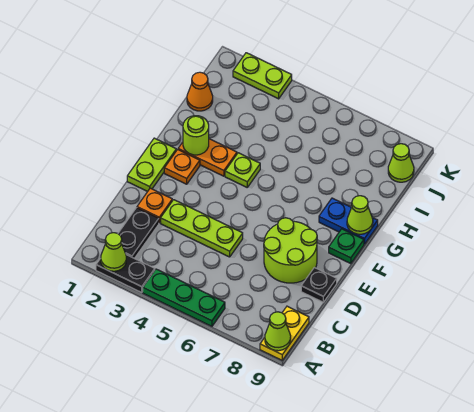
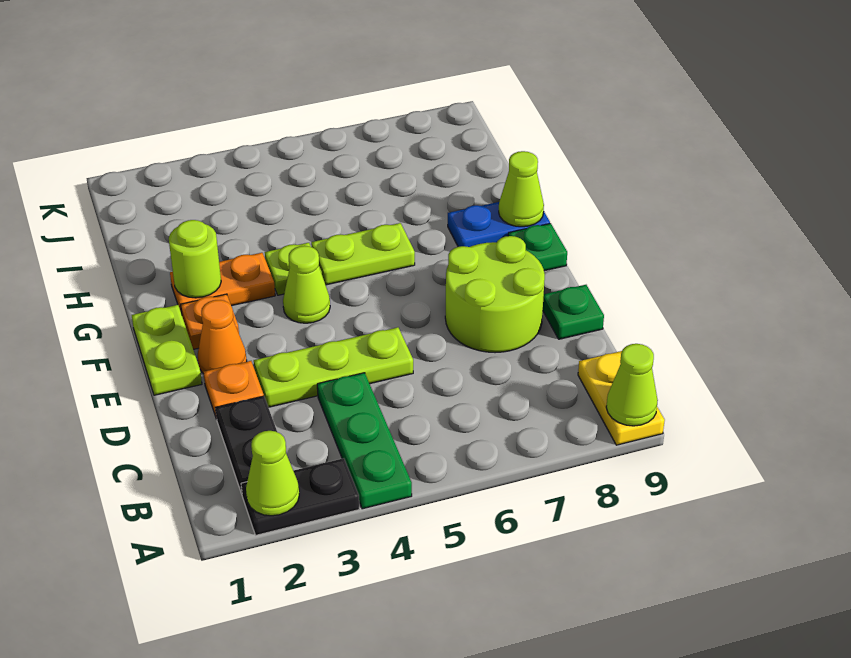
green plate A4:A6 level 1 -> green plate A4:C4 level 1
black plate D9 level 1 -> green plate D9 level 1
orange cone I1 level 1 -> orange cone E2 level 1
lime cone J9 level 1 -> lime cone F4 level 1
lime plate K2:K3 level 1 -> lime plate G5:G6 level 1

